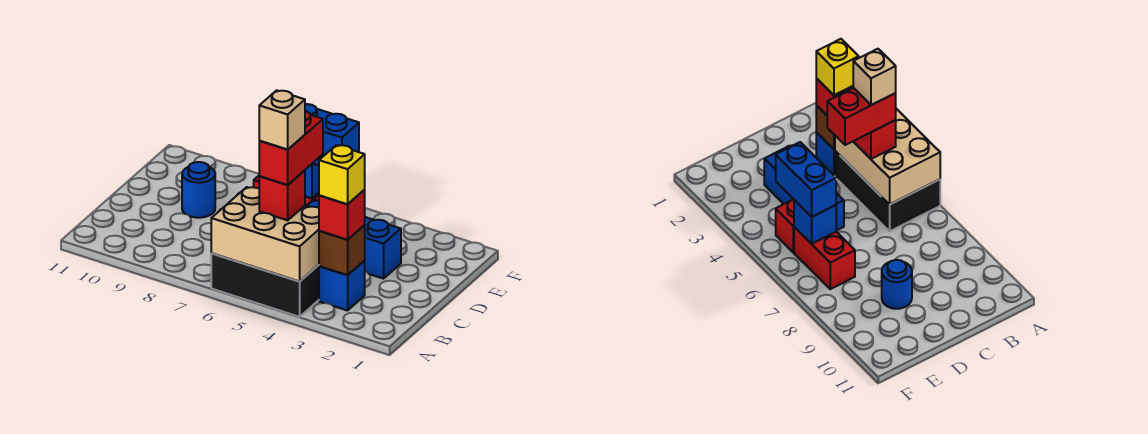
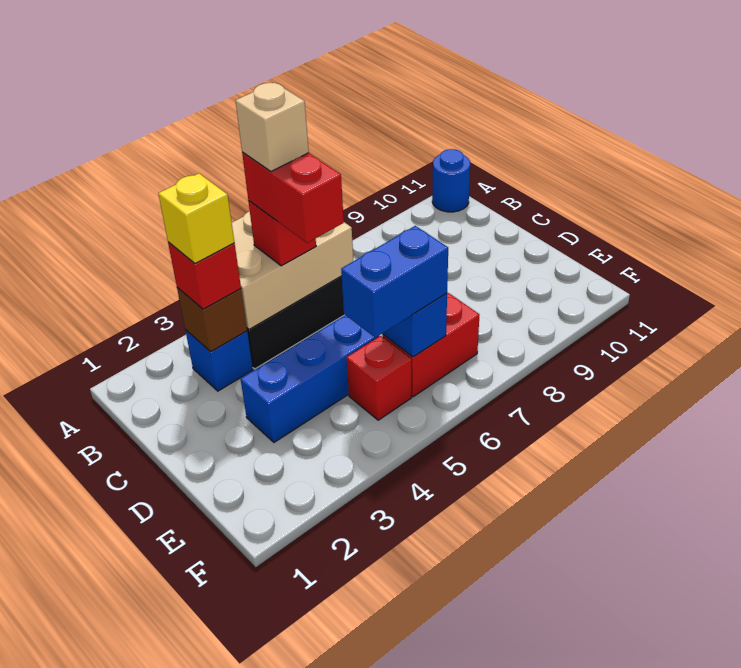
blue round brick D9 level 1 -> blue round brick A11 level 1

